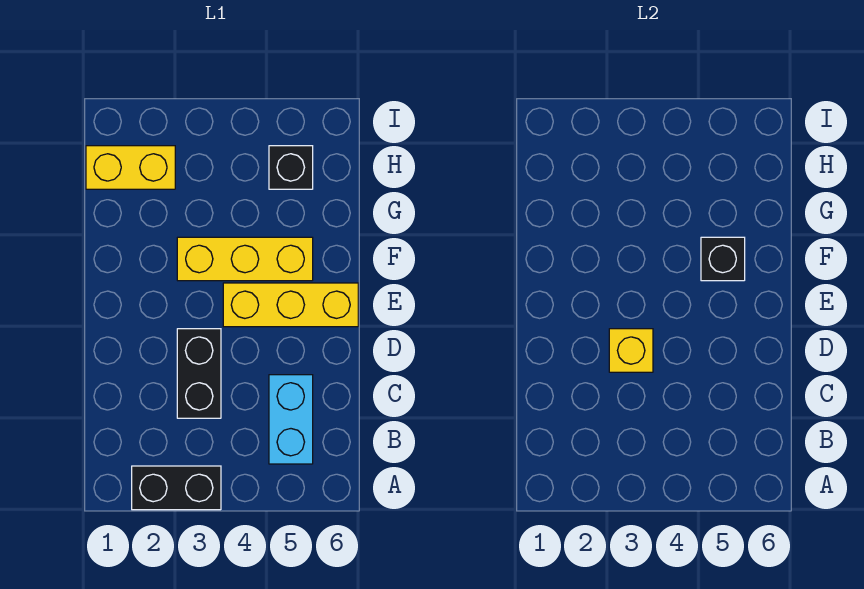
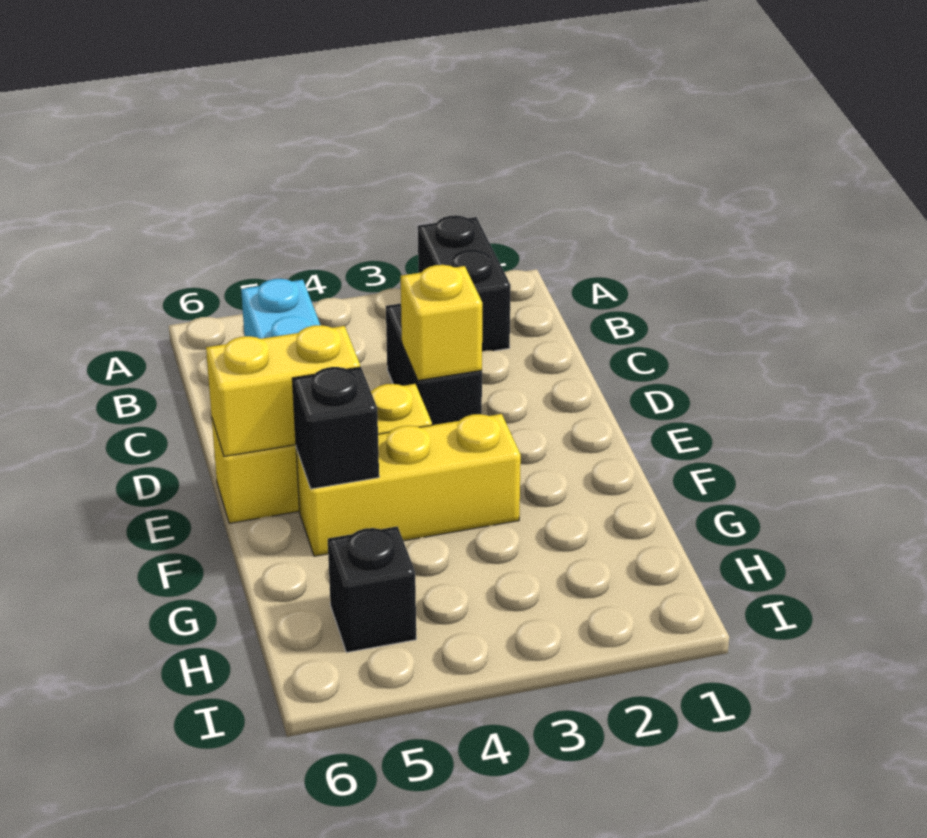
black brick A2:A3 level 1 -> black brick A2:B2 level 1
yellow brick H1:H2 level 1 -> yellow brick E5:E6 level 2

